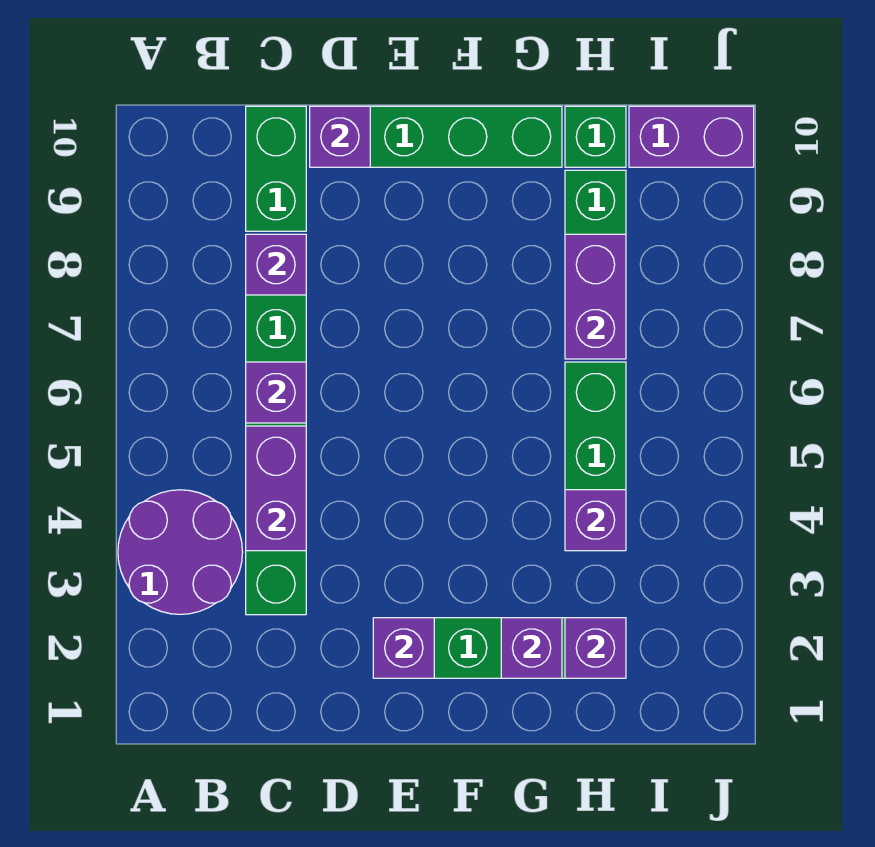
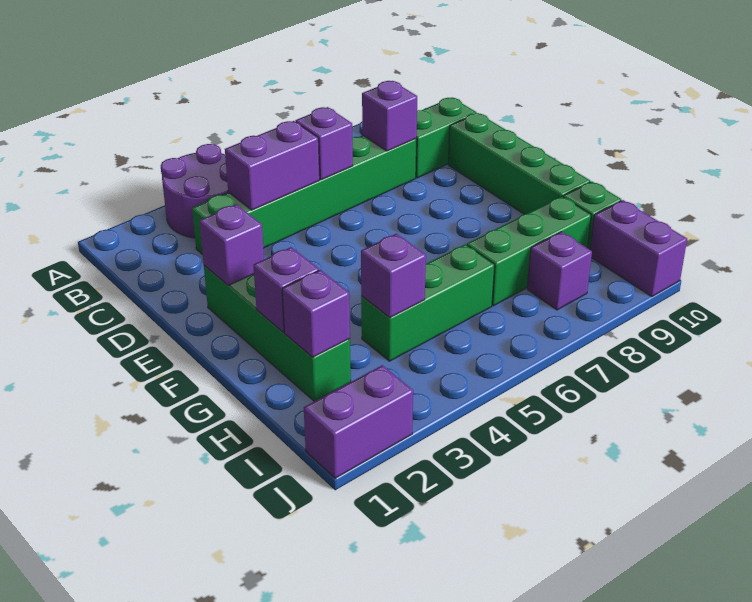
purple brick D10 level 2 -> purple brick I8 level 1
purple brick H7:H8 level 2 -> purple brick J1:J2 level 1

